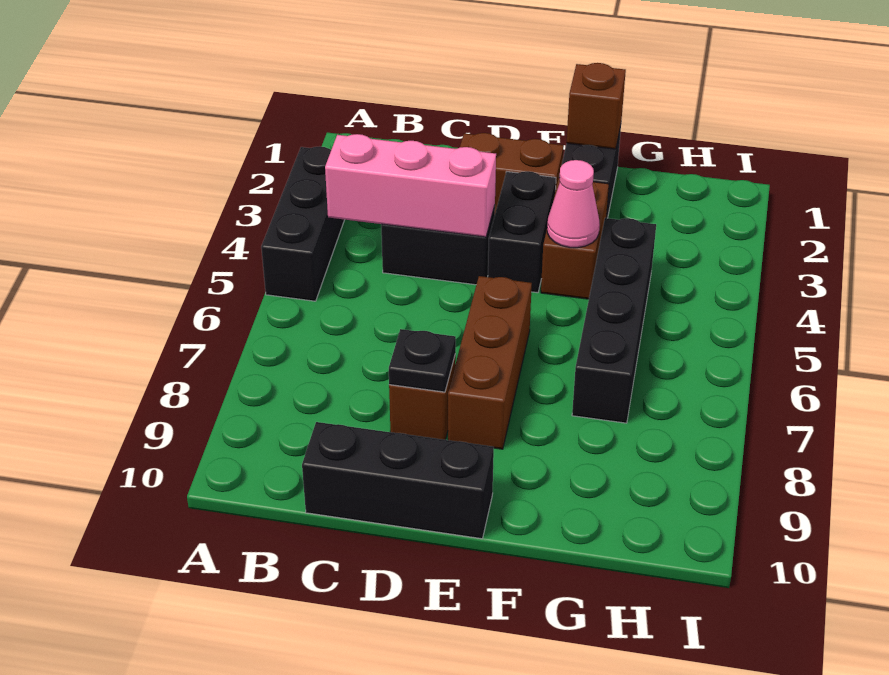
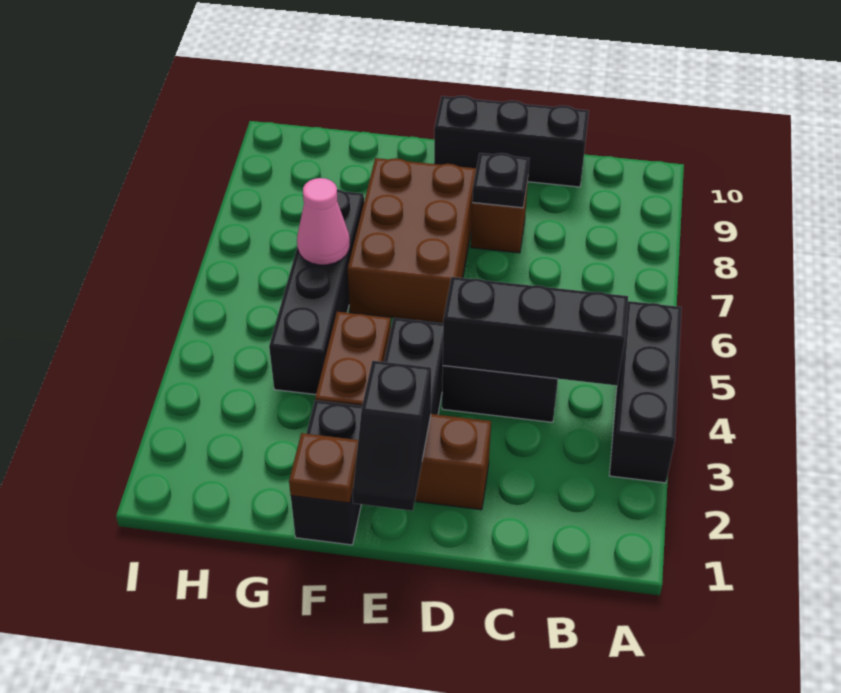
pink brick B4:D4 level 2 -> black brick B4:D4 level 2
none -> black slope E1:E2 level 2 top 2
brown brick E6:E8 level 1 -> brown brick E6:F8 level 1
brown brick F1 level 2 -> brown plate F1 level 2
pink cone F4 level 2 -> pink cone G6 level 2

